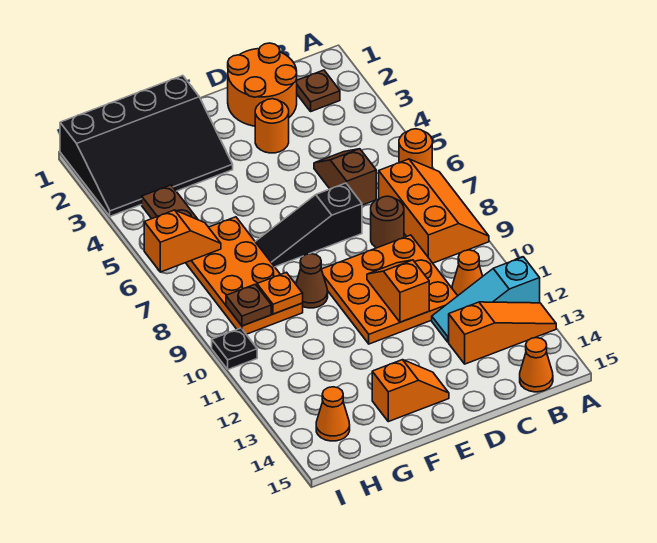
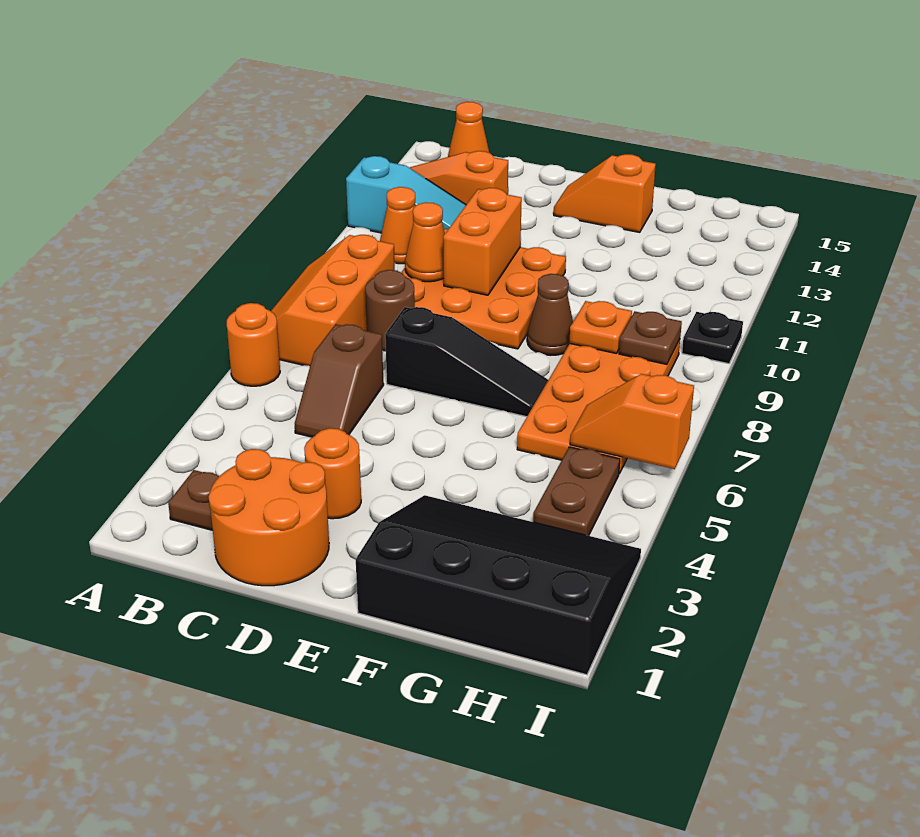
orange slope D10:D11 level 2 top 11 -> orange brick D10:D11 level 2
orange cone H14 level 1 -> orange cone C10 level 2

